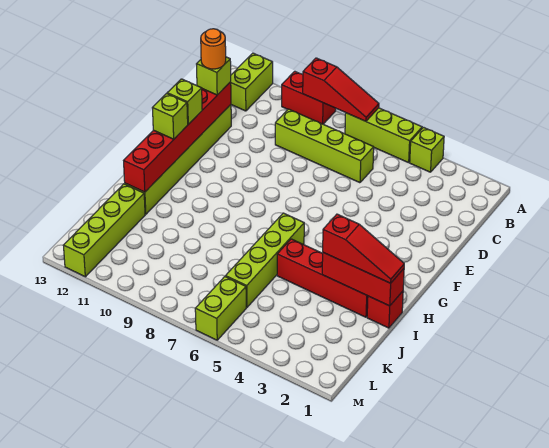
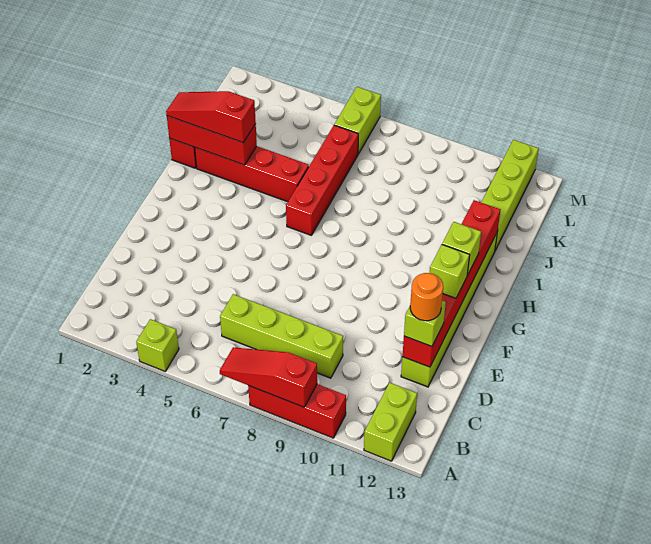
lime brick A5:A7 level 1 -> none
red brick A9:A10 level 1 -> red brick A8:A10 level 1
lime brick H6:K6 level 1 -> red brick H6:K6 level 1

